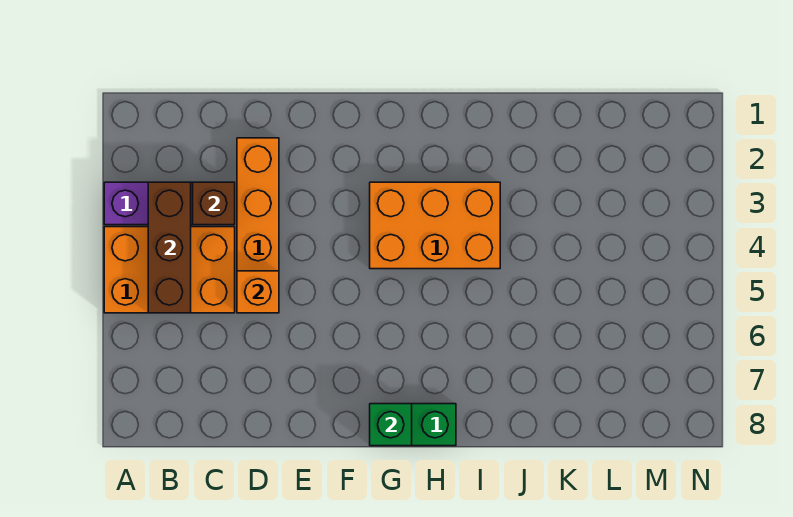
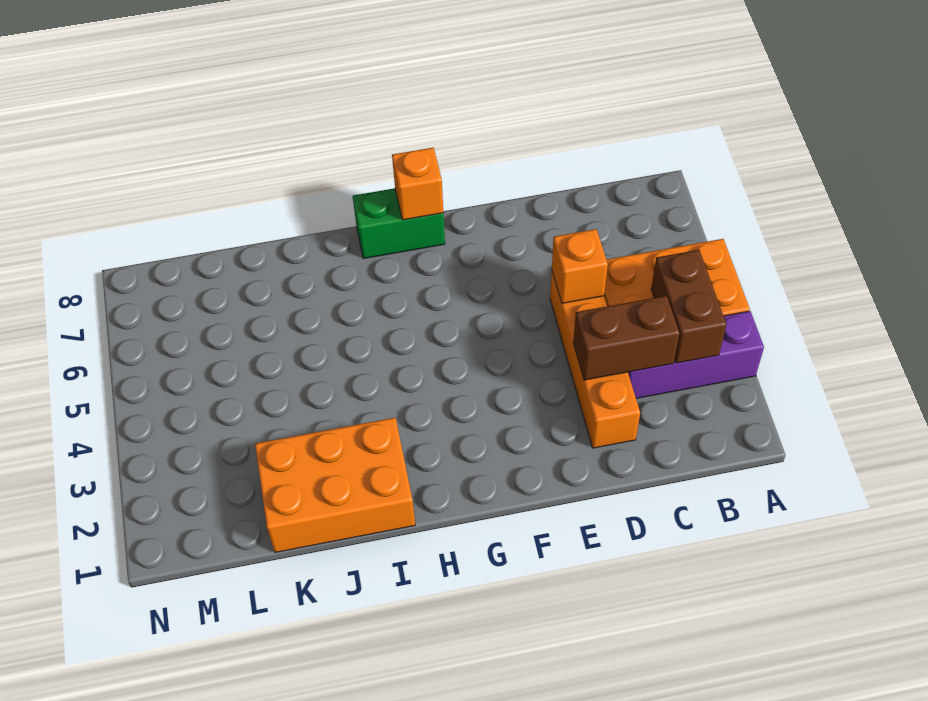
brown brick B3:B5 level 2 -> brown brick B3:B4 level 2
brown brick C3 level 2 -> brown brick C3:D3 level 2
orange brick G3:I4 level 1 -> orange brick I1:K2 level 1
green brick G8 level 2 -> orange brick G8 level 2

